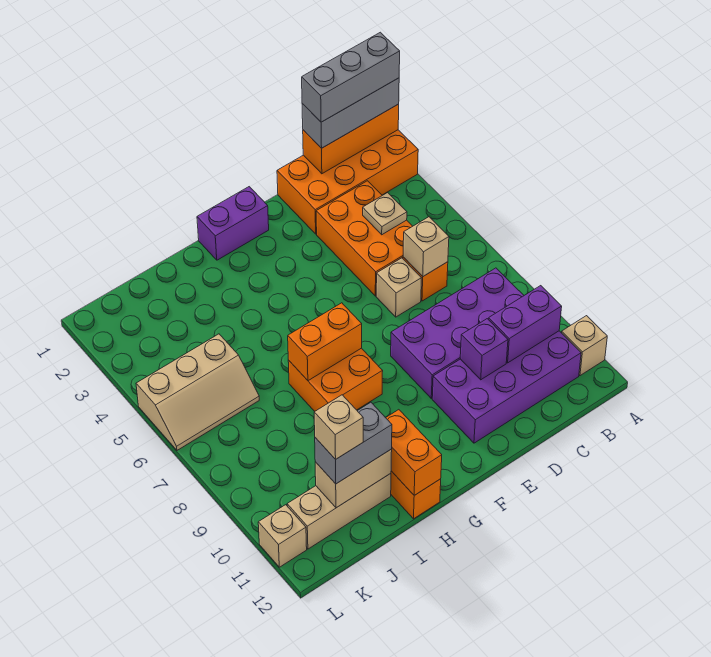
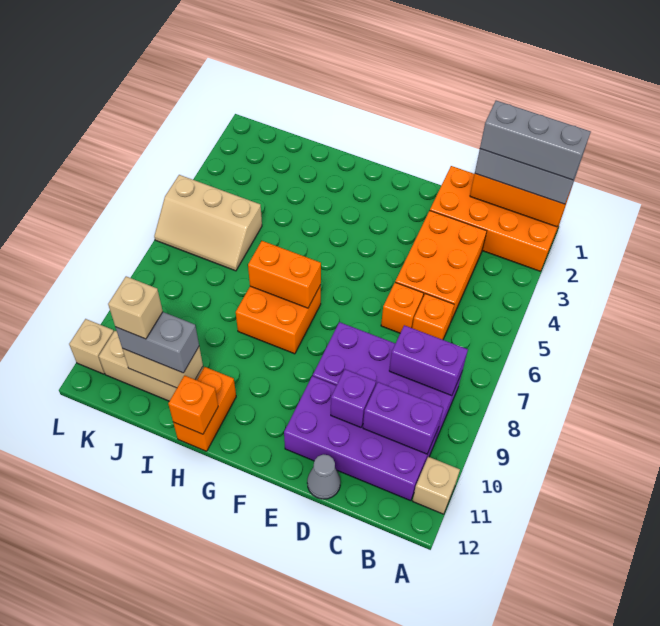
tan plate C4 level 2 -> none
tan brick C6 level 2 -> none
tan brick D6 level 1 -> orange brick D6 level 1
none -> grey cone D12 level 1
purple brick F1:G1 level 1 -> purple brick B8:C8 level 2
orange brick H11:H12 level 2 -> orange brick H12 level 2

